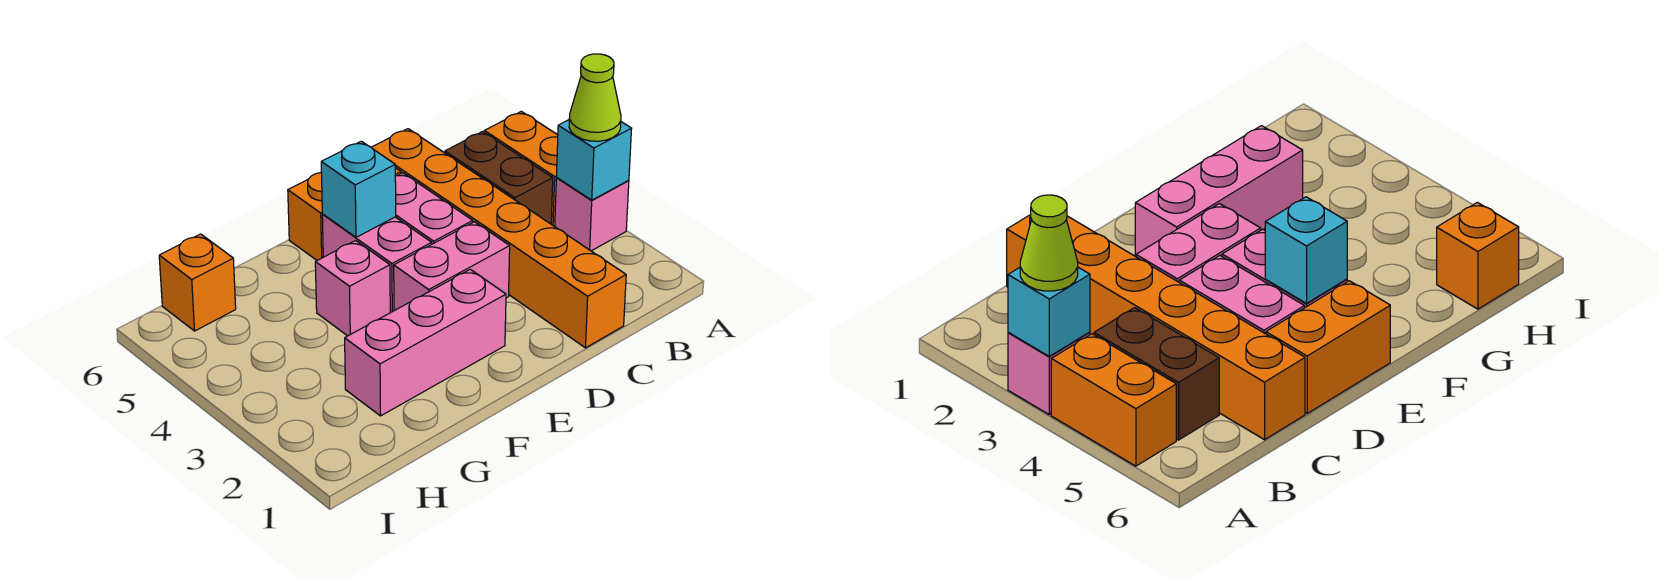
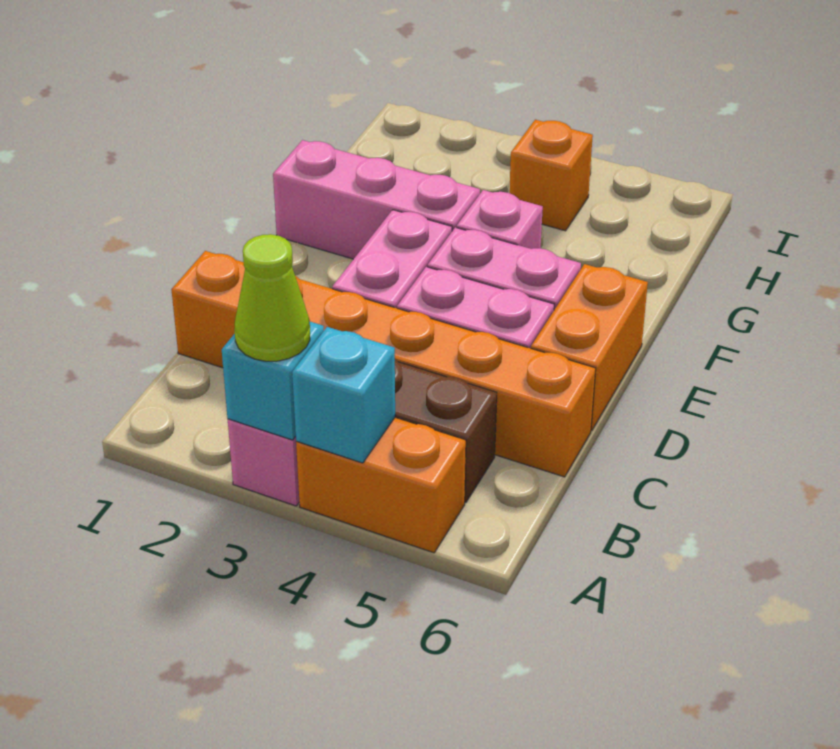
pink brick E2:G2 level 1 -> pink brick F1:F3 level 1
cyan brick E5 level 2 -> cyan brick A4 level 2
orange brick H6 level 1 -> orange brick H4 level 1

